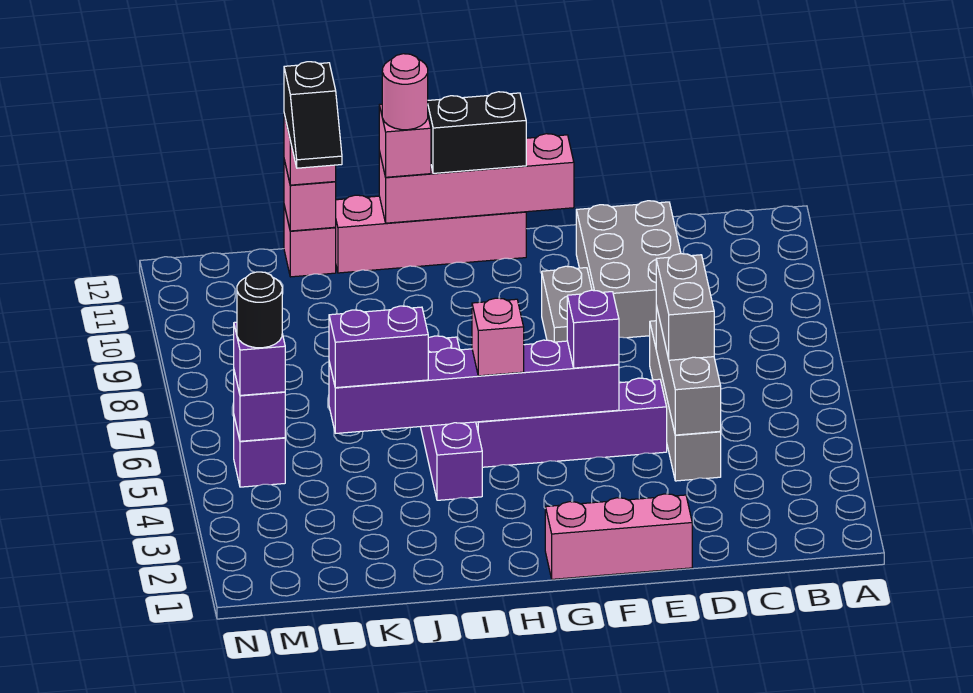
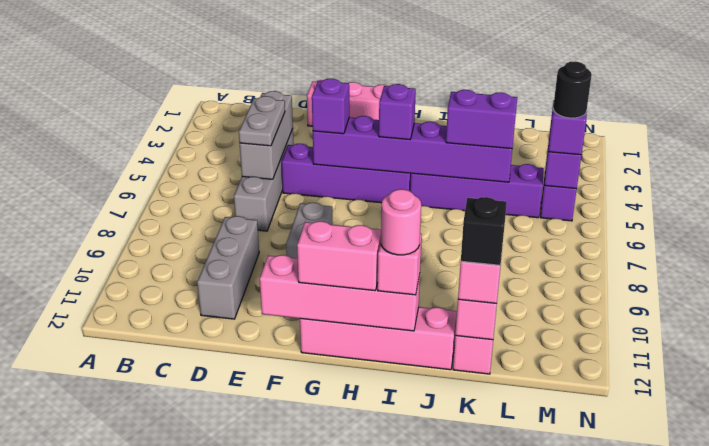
grey brick D5:D6 level 3 -> grey plate D5:D6 level 3
grey brick D9:E11 level 1 -> grey brick D9:D11 level 1
black brick G12:H12 level 3 -> pink brick G12:H12 level 3
pink brick H5 level 3 -> purple brick H5 level 3
purple brick I4:I7 level 1 -> purple brick I5:L5 level 1

